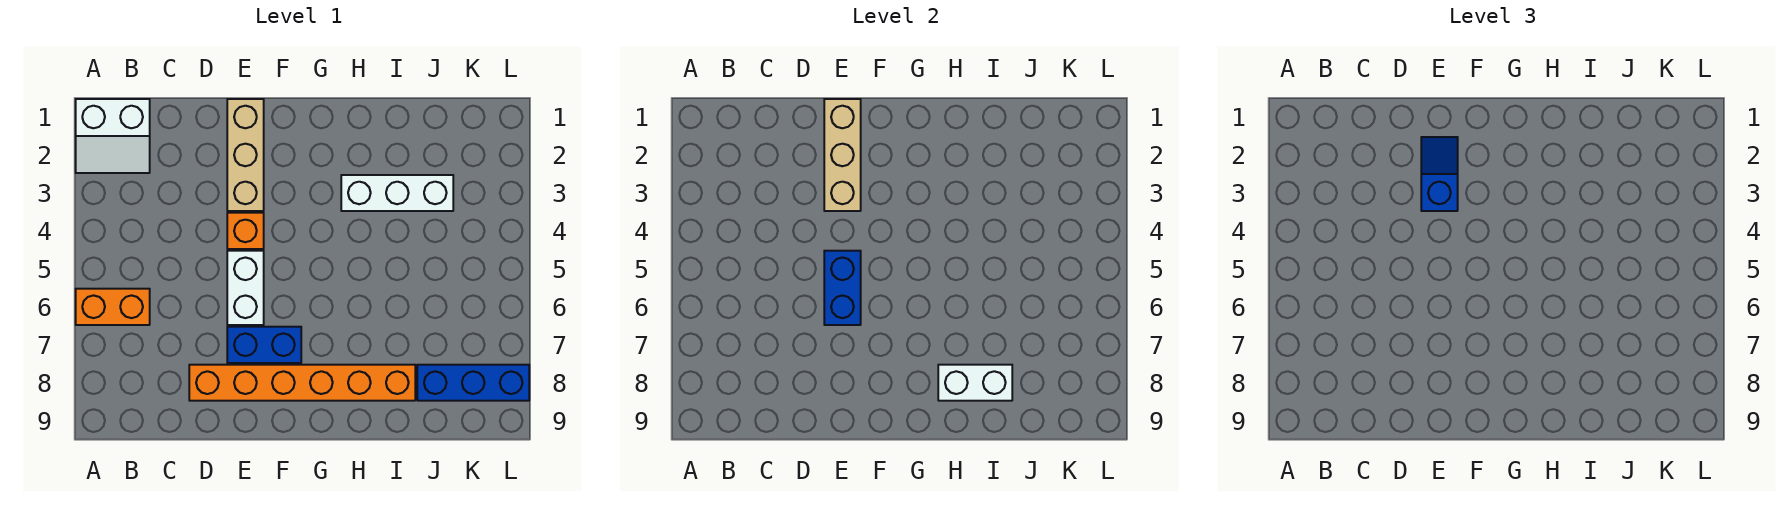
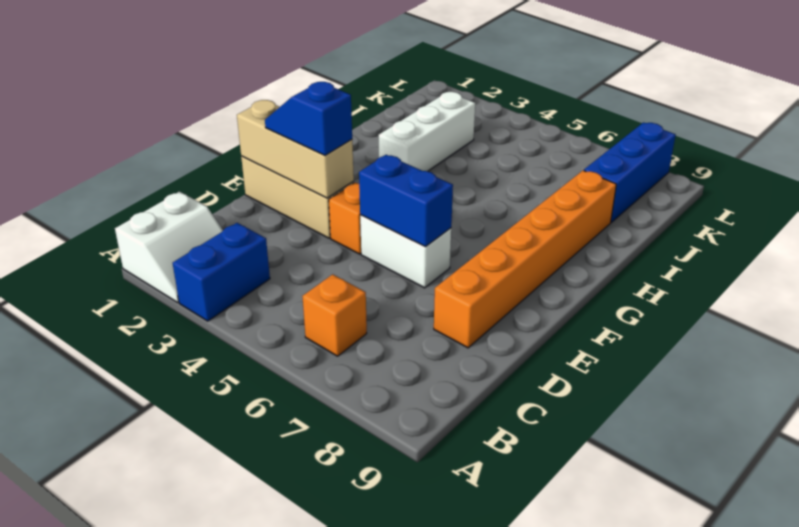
orange brick A6:B6 level 1 -> orange brick B6 level 1
blue brick E7:F7 level 1 -> blue brick A3:B3 level 1
white brick H8:I8 level 2 -> none

